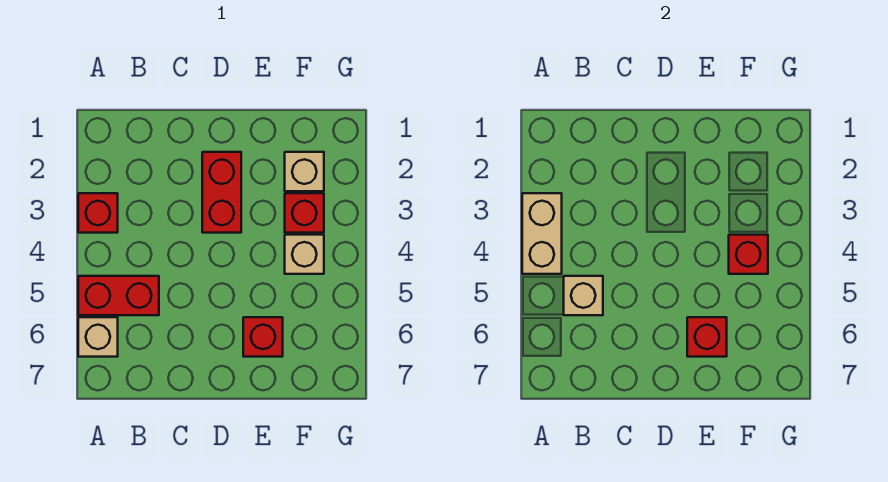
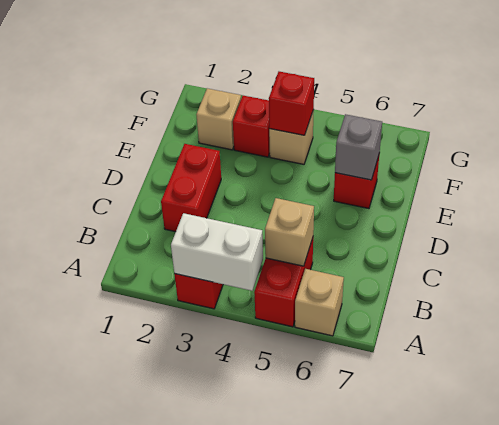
tan brick A3:A4 level 2 -> white brick A3:A4 level 2
red brick D2:D3 level 1 -> red brick C2:D2 level 1
red brick E6 level 2 -> grey brick E6 level 2

